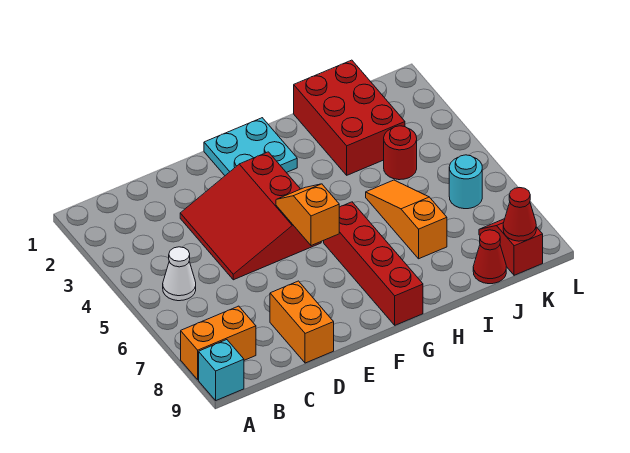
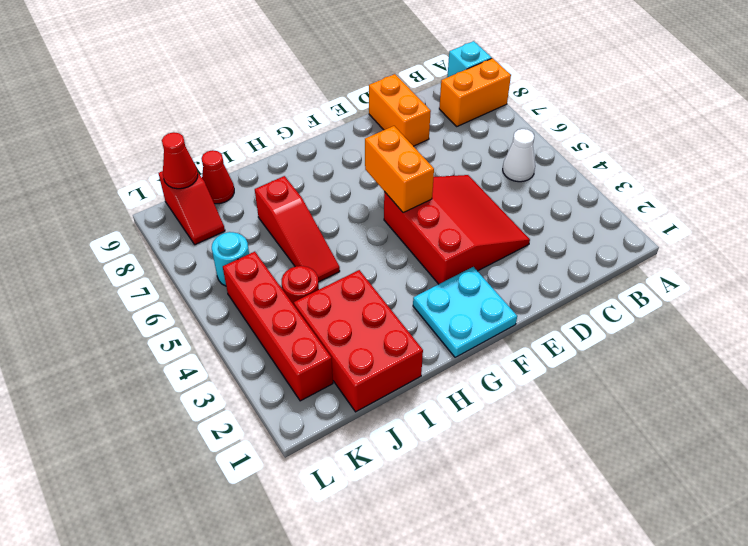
orange slope F5:F6 level 2 top 6 -> orange brick F5:F6 level 2
red brick G6:G9 level 1 -> red brick K2:K5 level 1
orange slope I5:I7 level 1 top 7 -> red slope I5:I7 level 1 top 7

